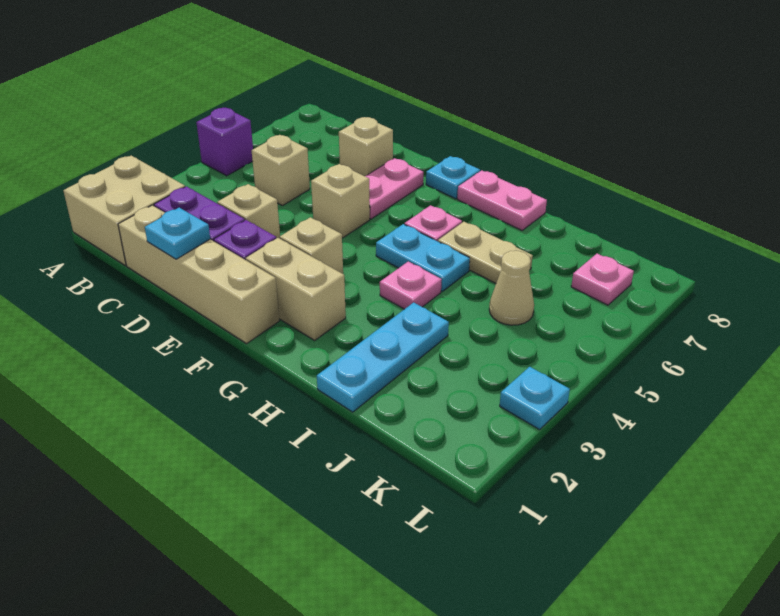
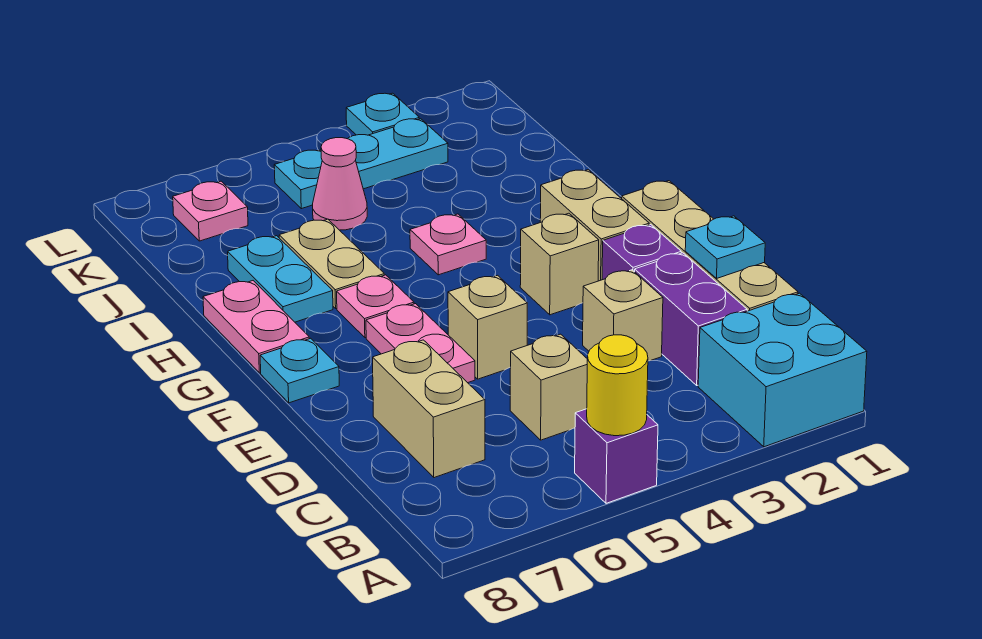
tan brick A1:B2 level 1 -> cyan brick A1:B2 level 1
none -> yellow round brick A5 level 2
tan brick D7 level 1 -> tan brick C7:D7 level 1
pink plate E6:E7 level 1 -> pink plate E6:F6 level 1
cyan plate G5:H5 level 1 -> cyan plate H7:I7 level 1
cyan plate I1:I3 level 1 -> cyan plate K3:K5 level 1
tan cone J5 level 1 -> pink cone J5 level 1

